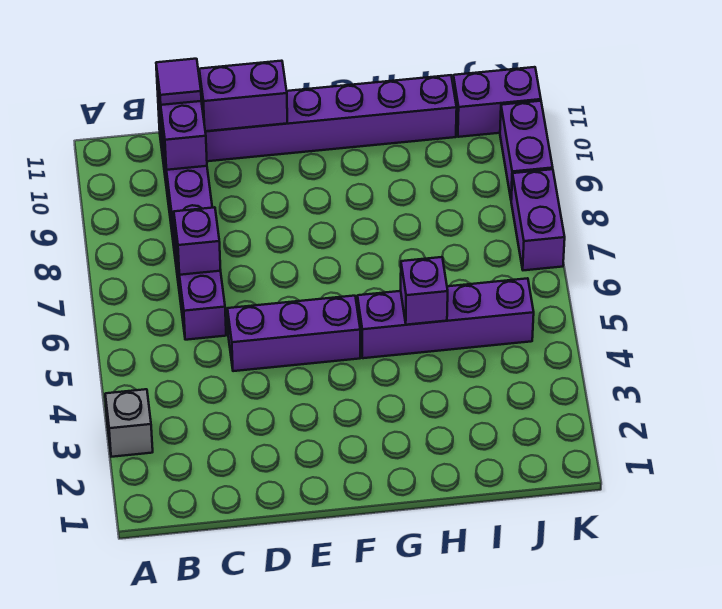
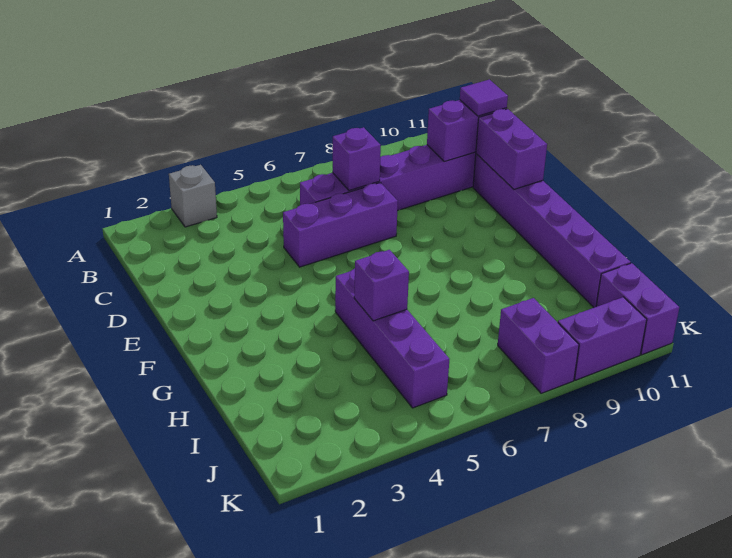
purple brick D5:F5 level 1 -> purple brick D5:D7 level 1
purple brick K7:K8 level 1 -> purple brick J8:K8 level 1

